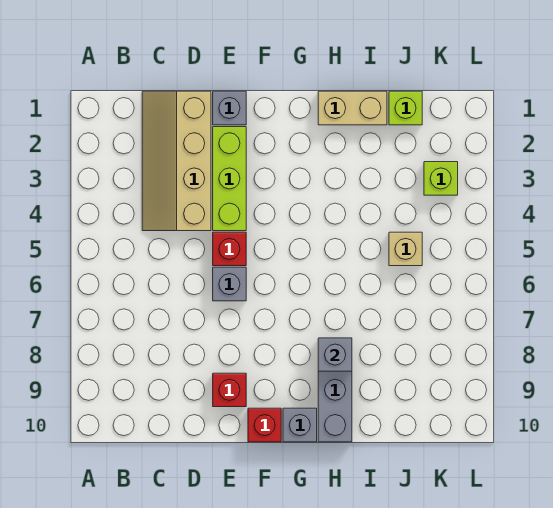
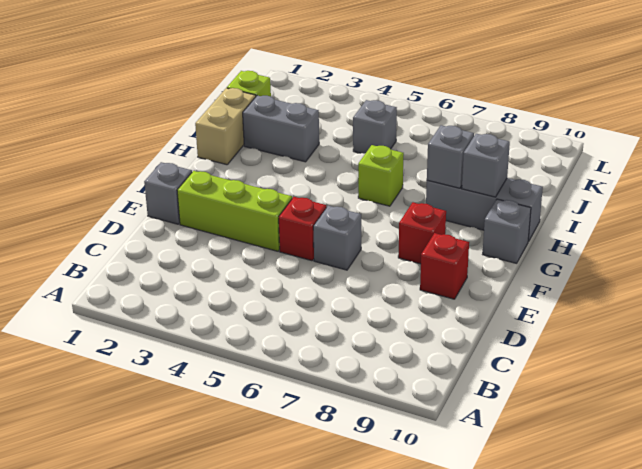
tan slope C1:D4 level 1 top D -> none
red brick F10 level 1 -> red brick F8 level 1
none -> grey brick H9 level 2
none -> grey brick I2:I3 level 1
tan brick J5 level 1 -> grey brick J5 level 1
lime brick K3 level 1 -> lime brick H6 level 1

